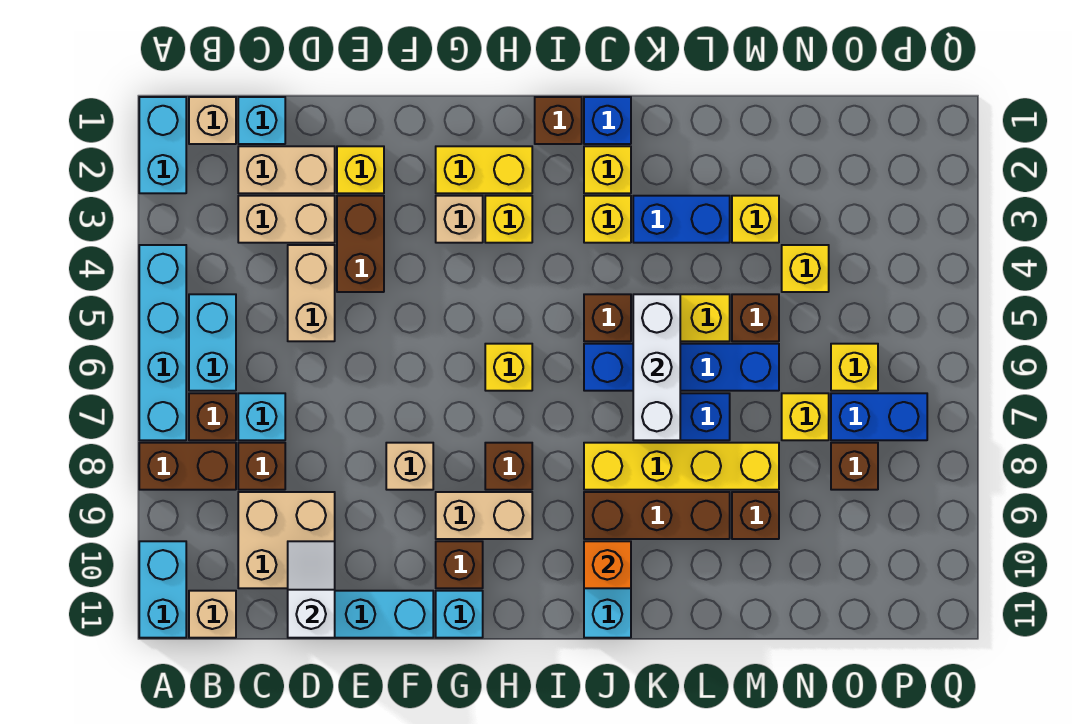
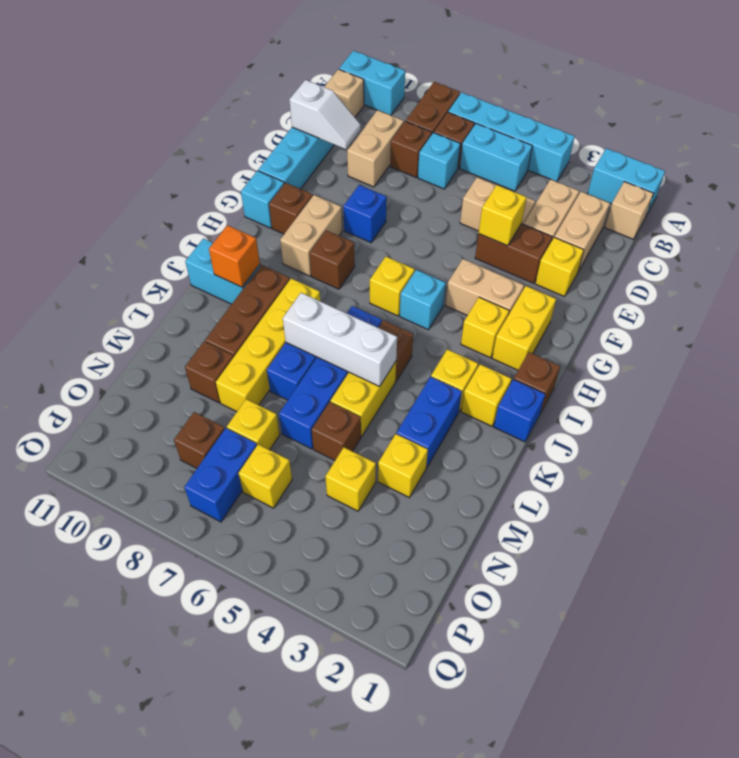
cyan brick C1 level 1 -> cyan brick H5 level 1
tan brick C9:D10 level 1 -> tan brick C9:D9 level 1
none -> yellow brick E4 level 2
tan brick F8 level 1 -> blue brick F8 level 1
tan brick G3 level 1 -> tan brick G3:G4 level 1

